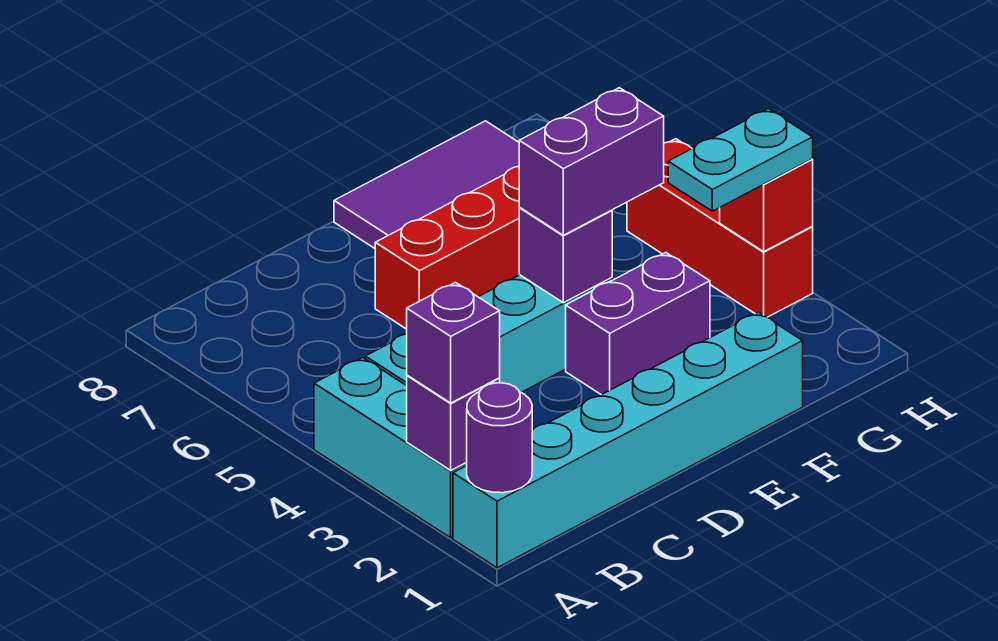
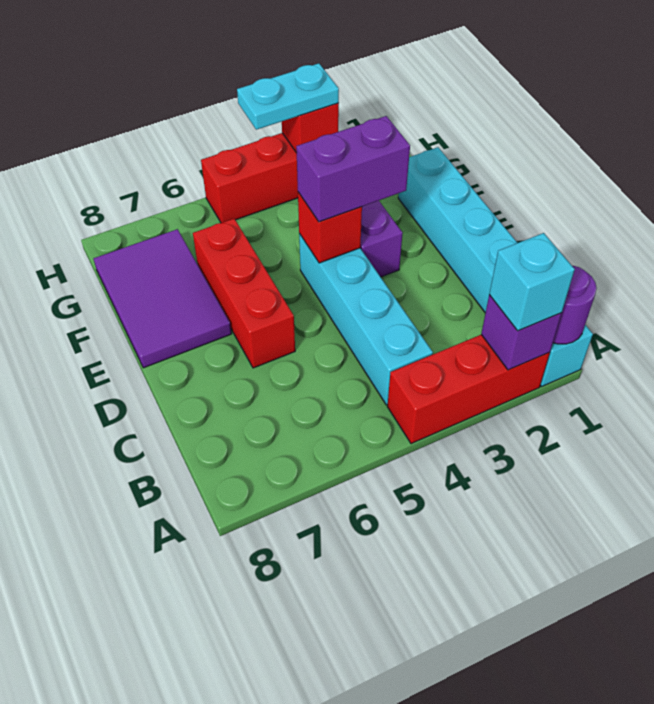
cyan brick A2:A4 level 1 -> red brick A2:A4 level 1
purple brick A2 level 3 -> cyan brick A2 level 3
purple brick E4 level 2 -> red brick E4 level 2
purple brick E4:F4 level 3 -> purple brick E3:E4 level 3
cyan plate G3:H3 level 3 -> cyan plate H3:H4 level 3

